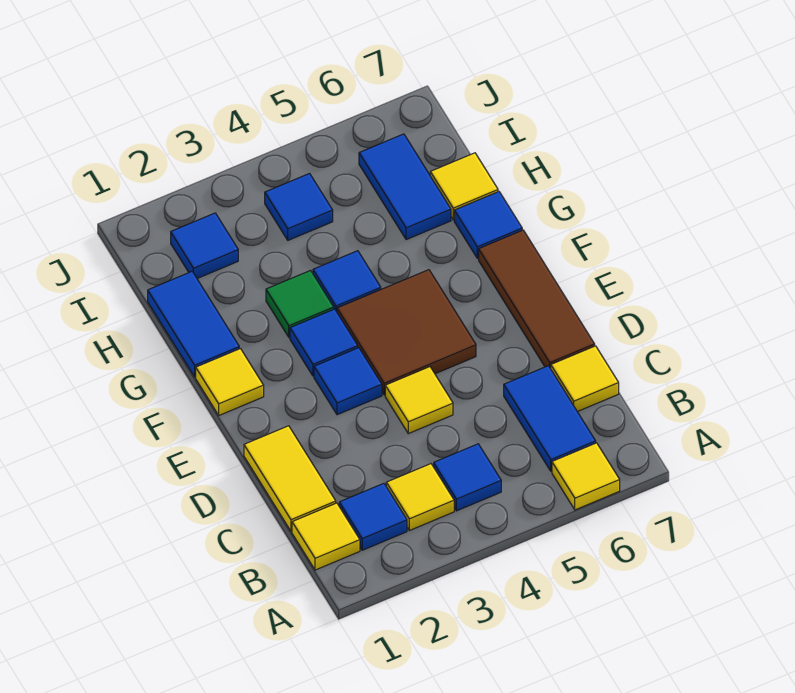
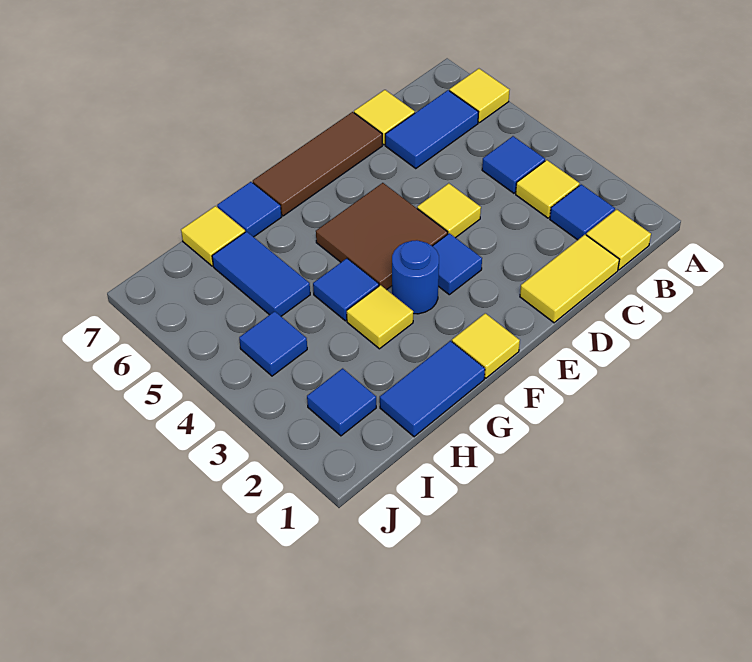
blue tile F3 level 1 -> blue round brick F3 level 1
green tile G3 level 1 -> yellow tile G3 level 1
blue tile H6:I6 level 1 -> blue tile H5:H6 level 1

